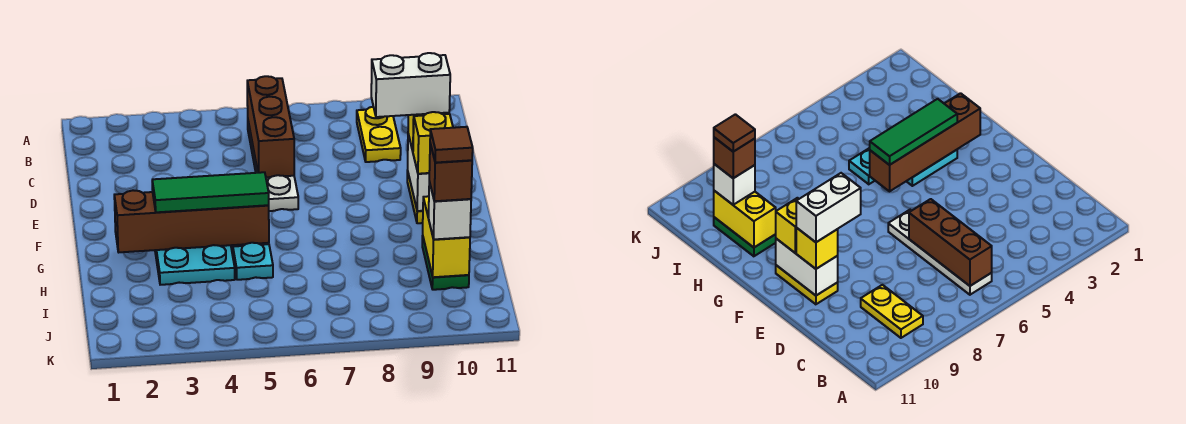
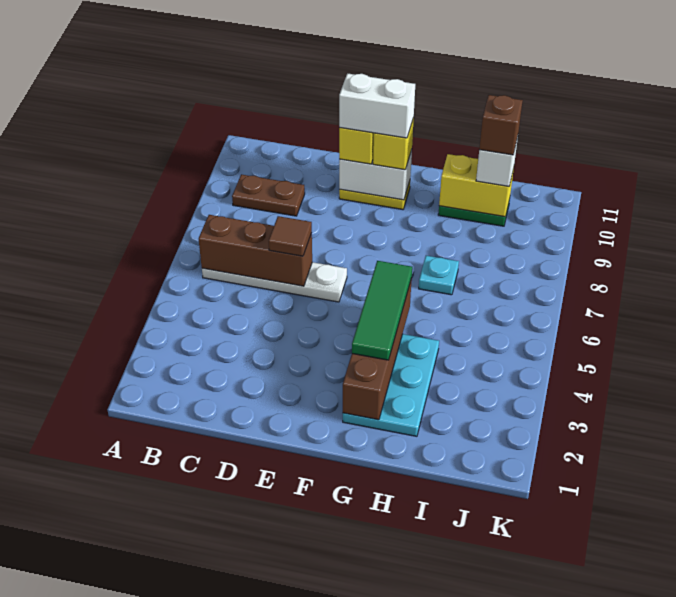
yellow plate B9:C9 level 1 -> brown plate B9:C9 level 1
white brick E9:E10 level 4 -> white brick E10:F10 level 4
cyan plate G3:H4 level 1 -> cyan plate G2:H4 level 1
cyan plate H5 level 1 -> cyan plate H7 level 1
brown tile I10 level 5 -> brown tile D6 level 3

